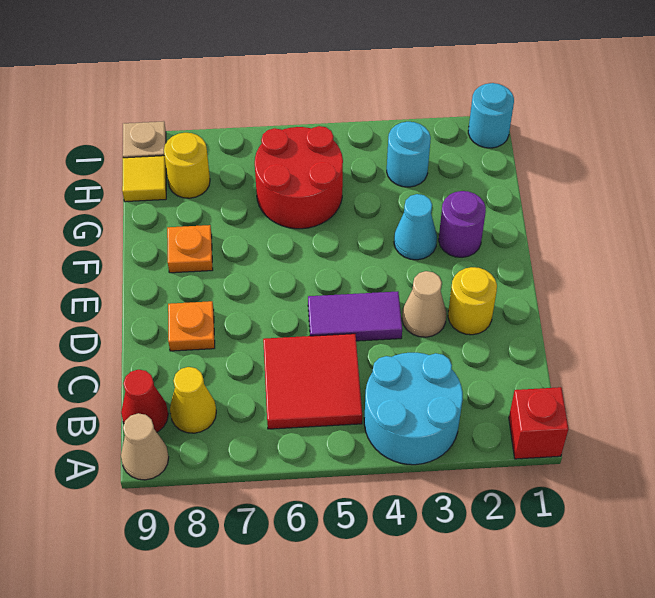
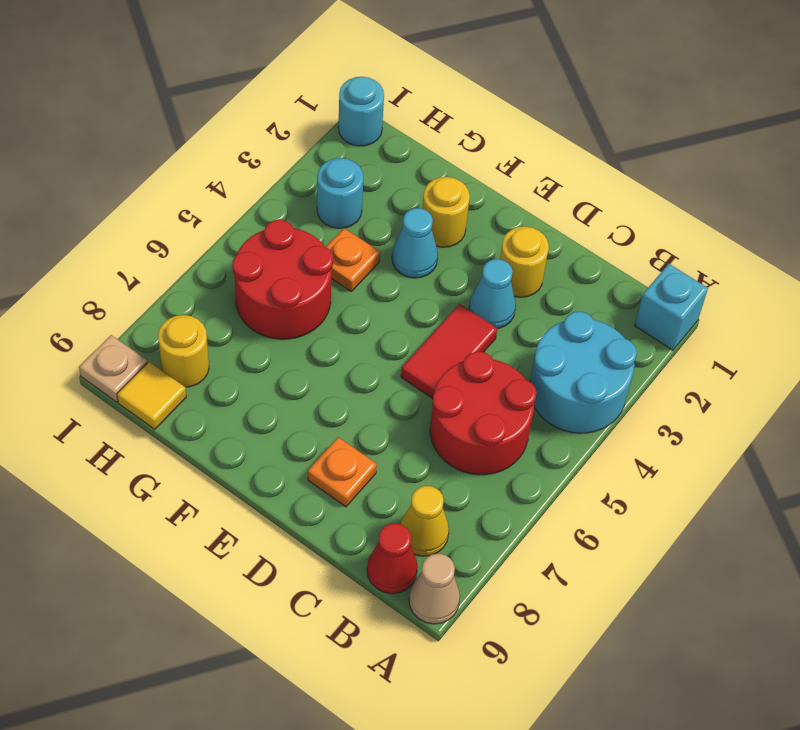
red brick A1 level 1 -> cyan brick A1 level 1
red tile B5:C6 level 1 -> red round brick B5:C6 level 1
tan cone D3 level 1 -> cyan cone D3 level 1
purple tile D4:D5 level 1 -> red tile D4:D5 level 1
purple round brick F2 level 1 -> yellow round brick F2 level 1
orange plate F8 level 1 -> orange plate G4 level 1

